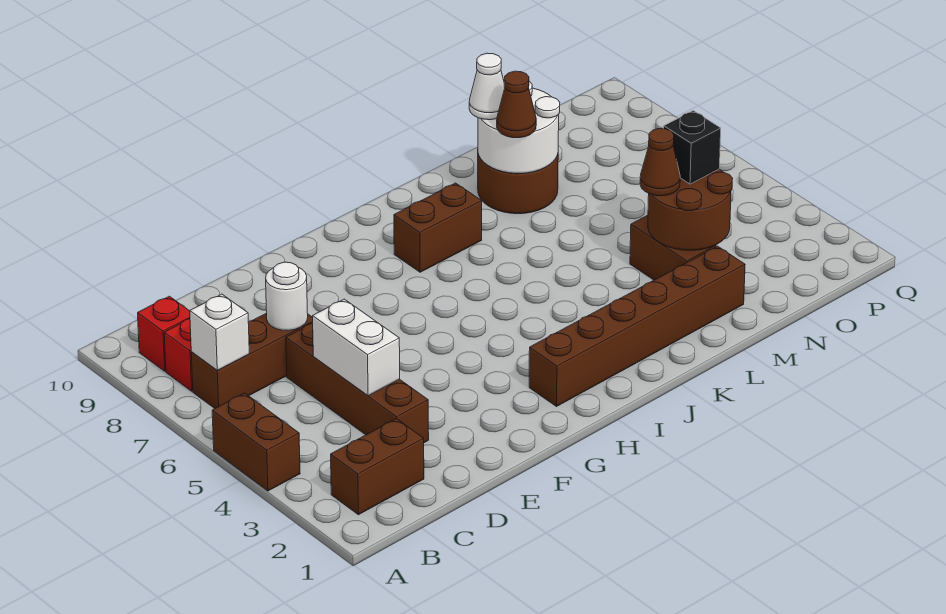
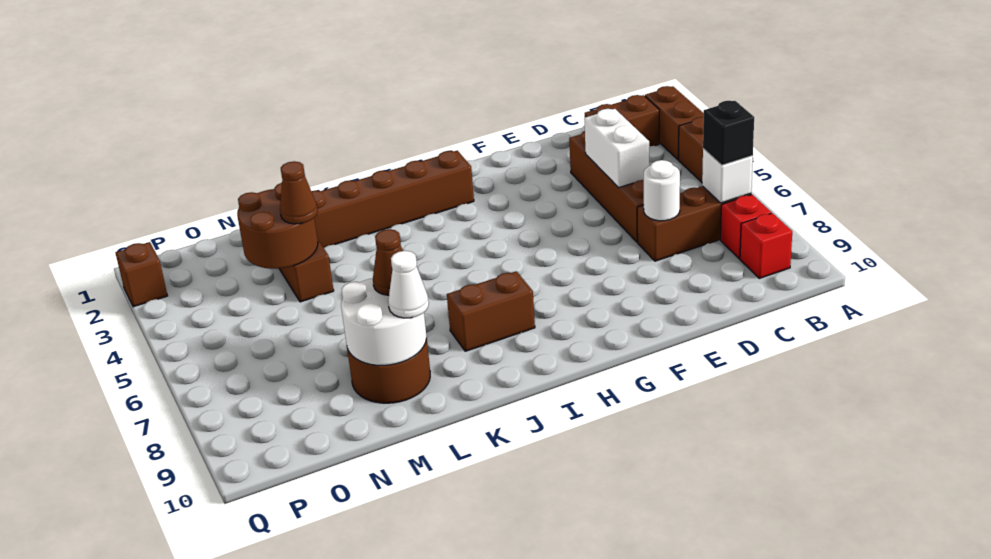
none -> brown brick A2:A3 level 1
black brick N4 level 3 -> black brick B7 level 3
none -> brown brick Q2 level 1

